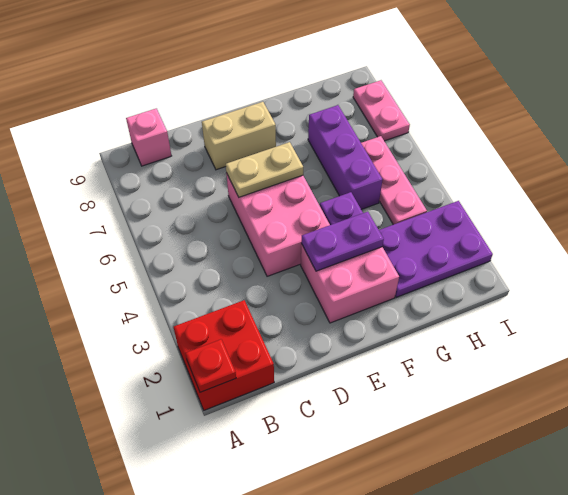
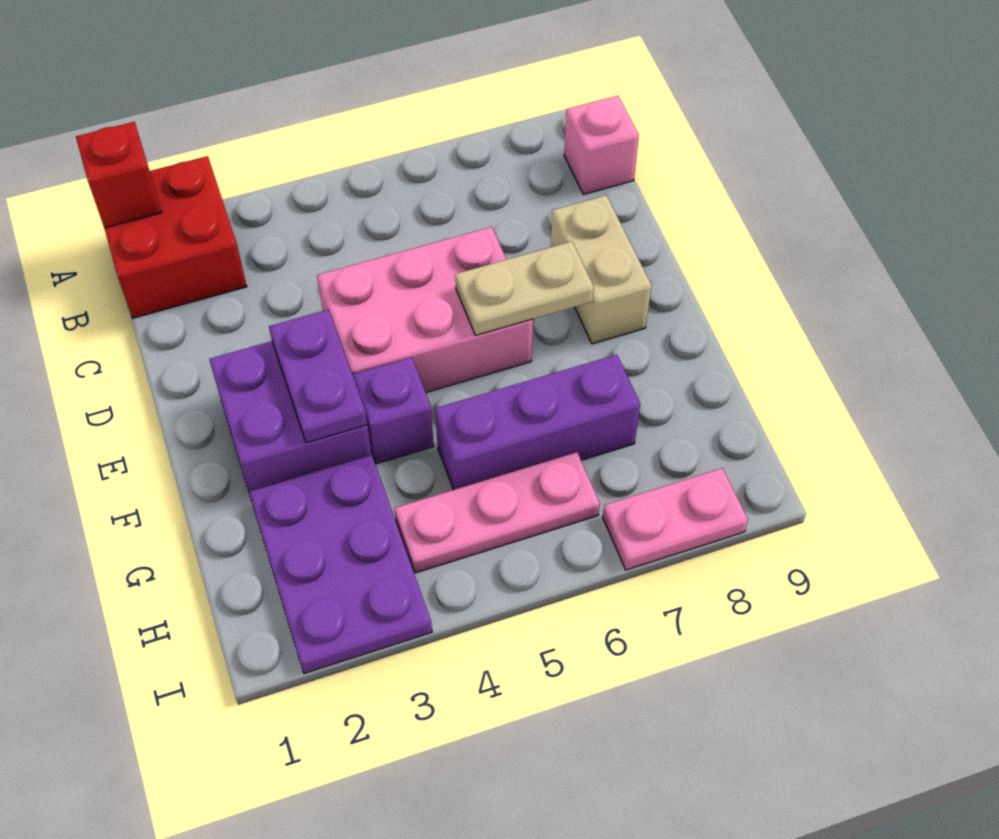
red plate A1 level 2 -> red brick A1 level 2
tan plate D6:E6 level 2 -> tan plate E6:E7 level 2
pink brick E2:F3 level 1 -> purple brick E2:F3 level 1

